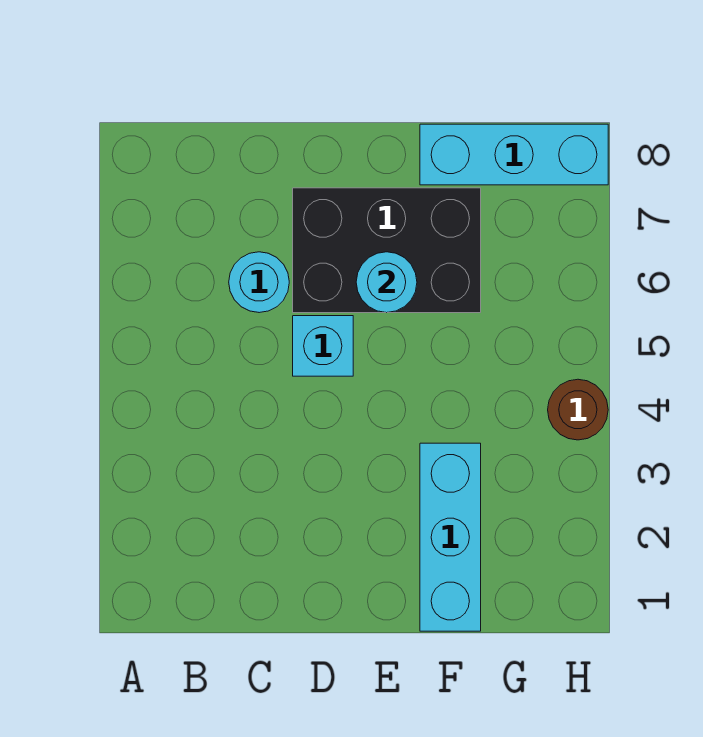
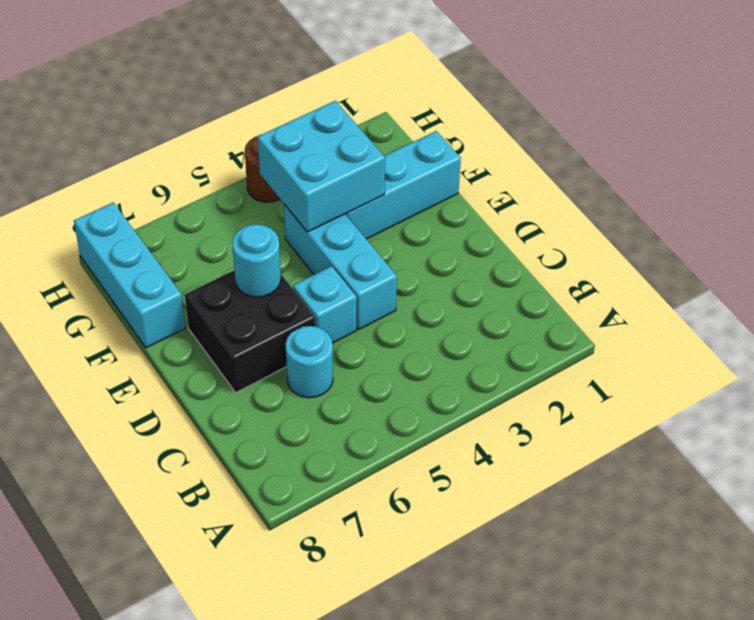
none -> cyan brick D4:F4 level 1
black brick D6:F7 level 1 -> black brick D6:E7 level 1
none -> cyan brick F3:G4 level 2

